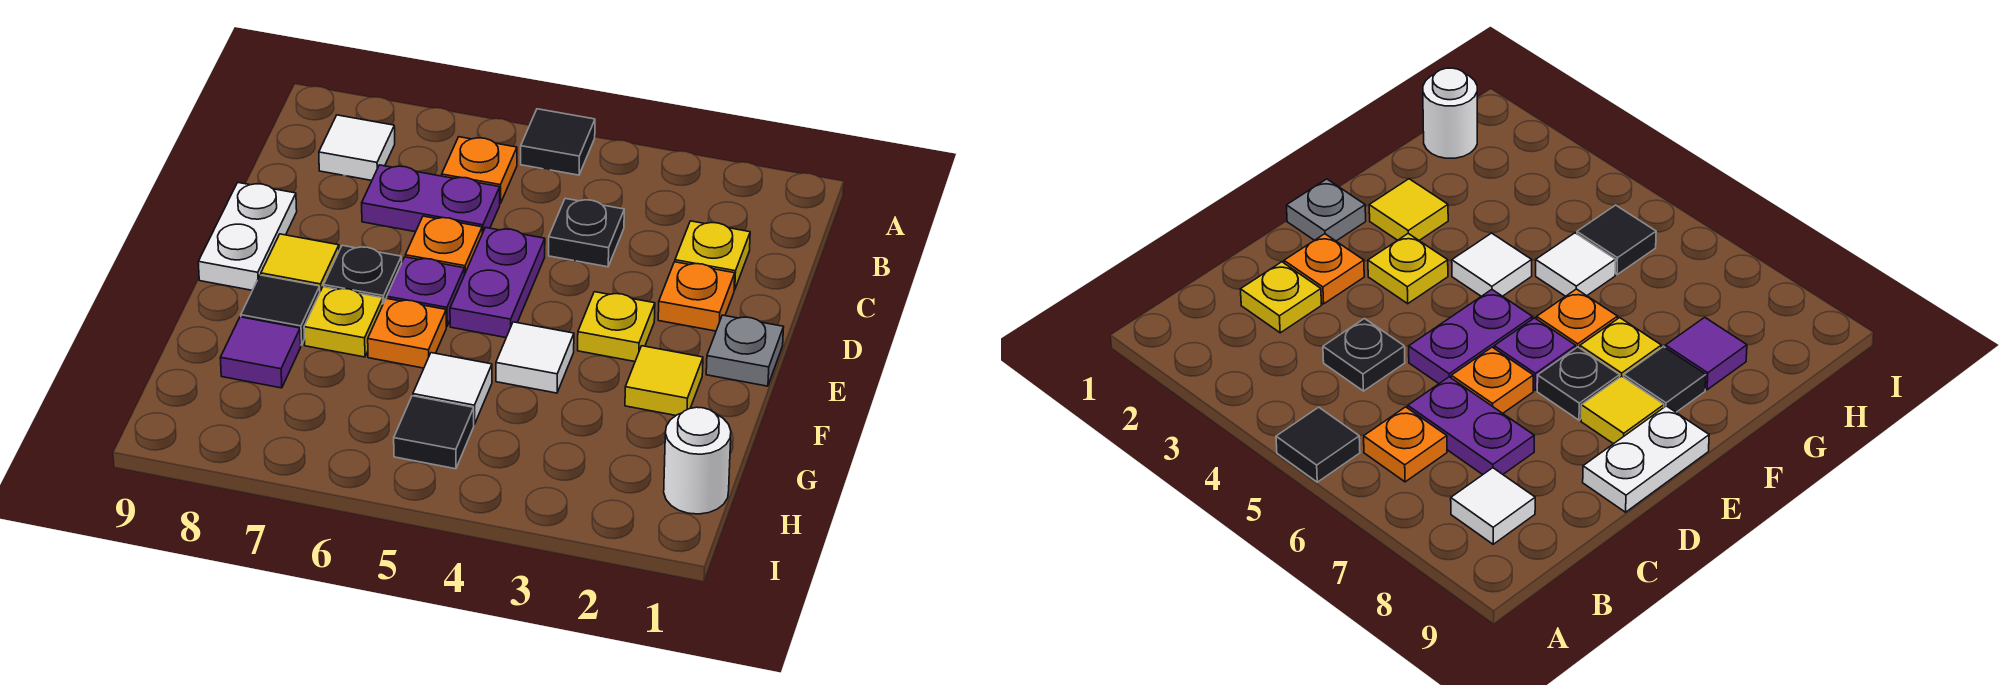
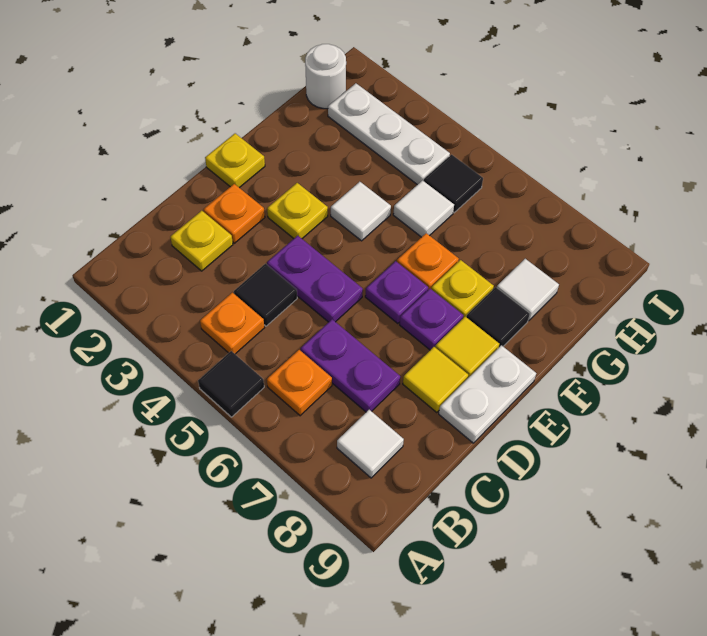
black plate C4 level 1 -> black tile C4 level 1
purple plate D5:E5 level 1 -> purple plate D4:D5 level 1
orange plate D6 level 1 -> orange plate B4 level 1
grey plate E1 level 1 -> yellow plate E1 level 1
black plate E7 level 1 -> purple plate E7 level 1
yellow tile F2 level 1 -> yellow tile D8 level 1
purple tile G8 level 1 -> white tile G8 level 1
none -> white plate H2:H4 level 1

